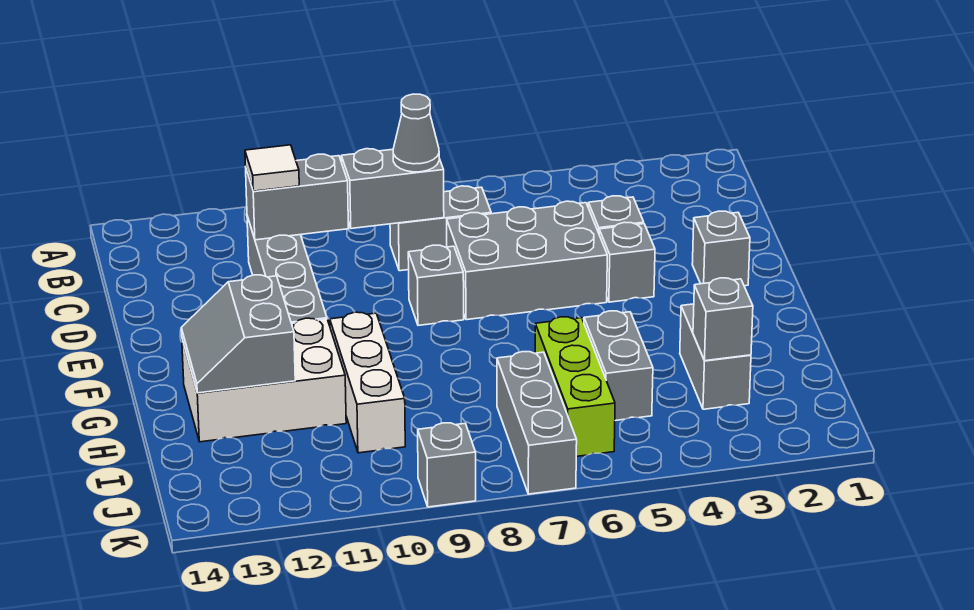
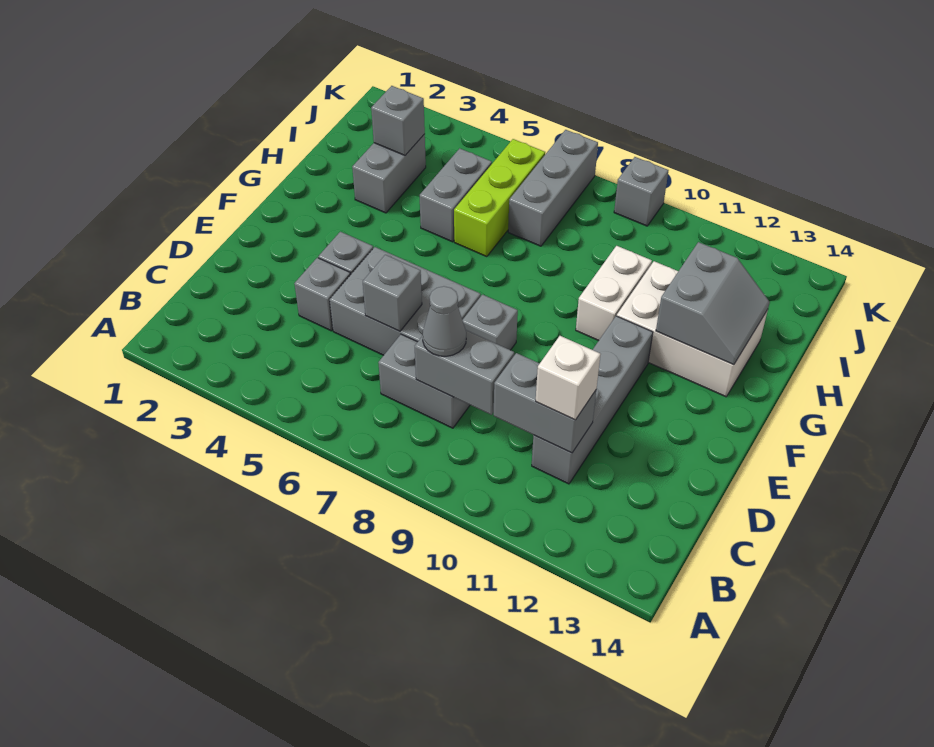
white tile C11 level 3 -> white brick C11 level 3
grey brick E2 level 1 -> grey brick D6 level 2
white brick G10:I10 level 1 -> white brick G10:H10 level 1

